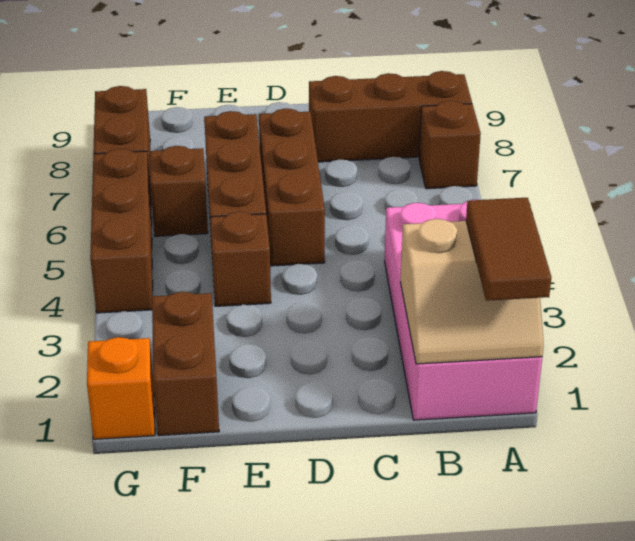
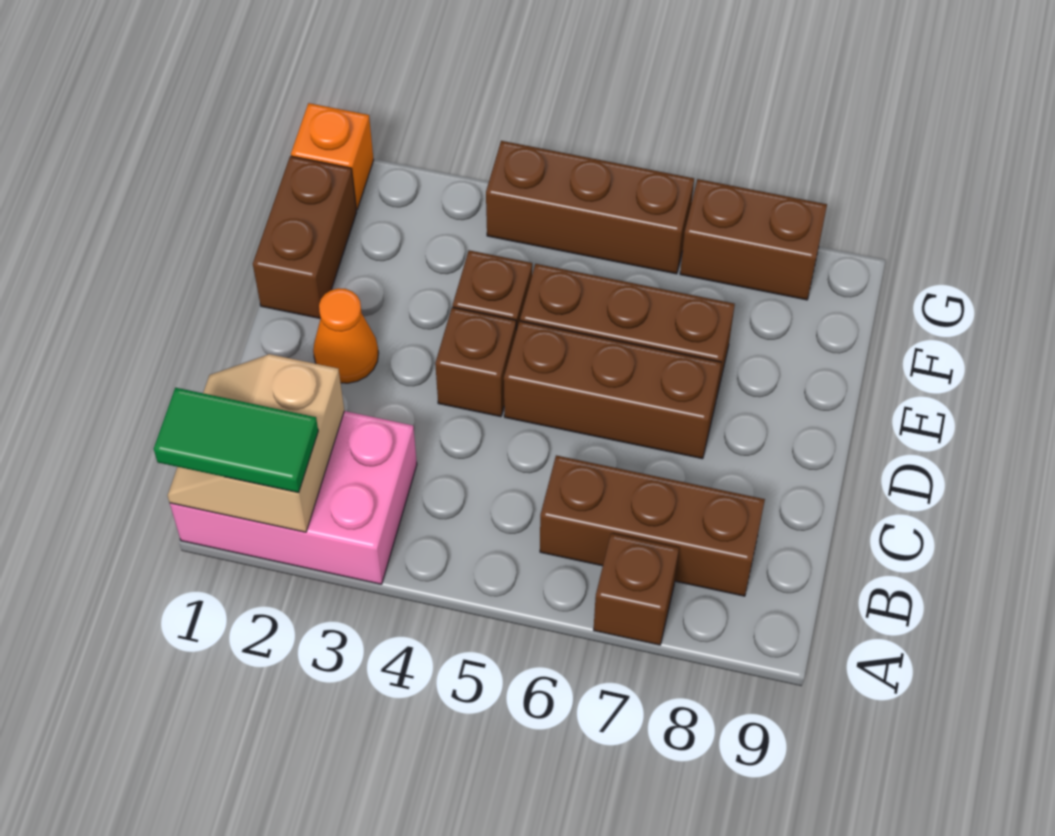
pink brick A1:B4 level 1 -> pink brick A1:B3 level 1
brown tile A1:A2 level 3 -> green tile A1:A2 level 3
brown brick A8:C8 level 1 -> brown brick B6:B8 level 1
none -> orange cone D2 level 1
brown brick F1:F2 level 1 -> brown brick E1:F1 level 1
brown brick F6 level 1 -> brown brick D4 level 1

